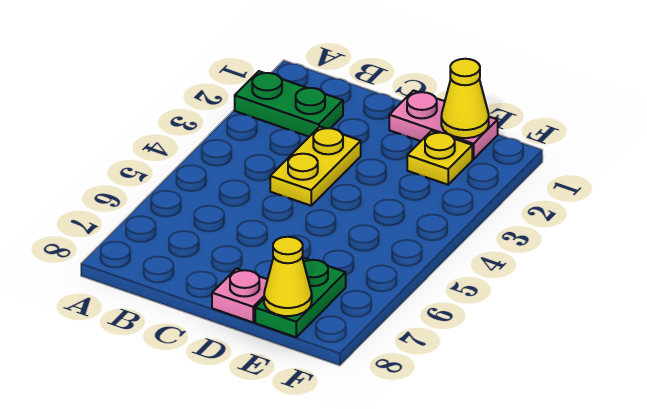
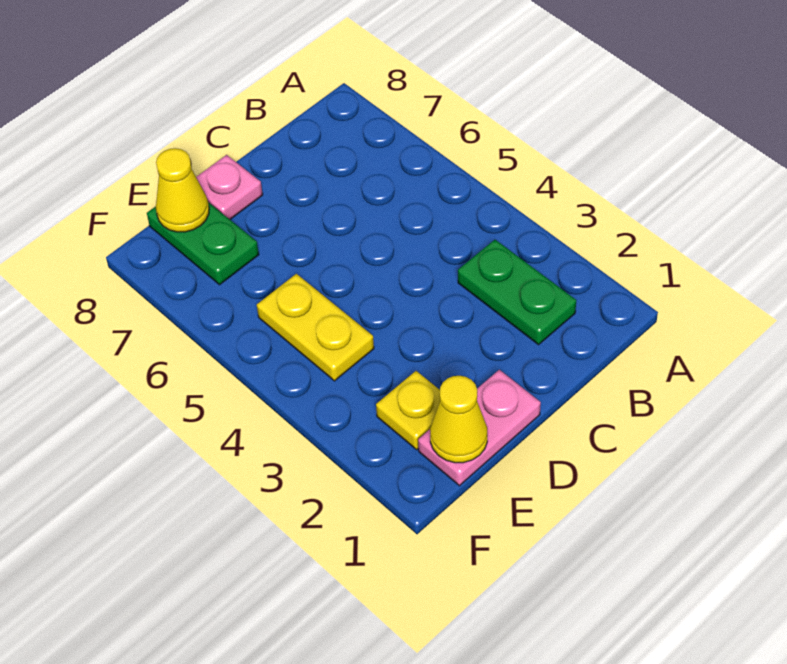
green plate A2:B2 level 1 -> green plate B2:B3 level 1
yellow plate C3:C4 level 1 -> yellow plate E4:E5 level 1

